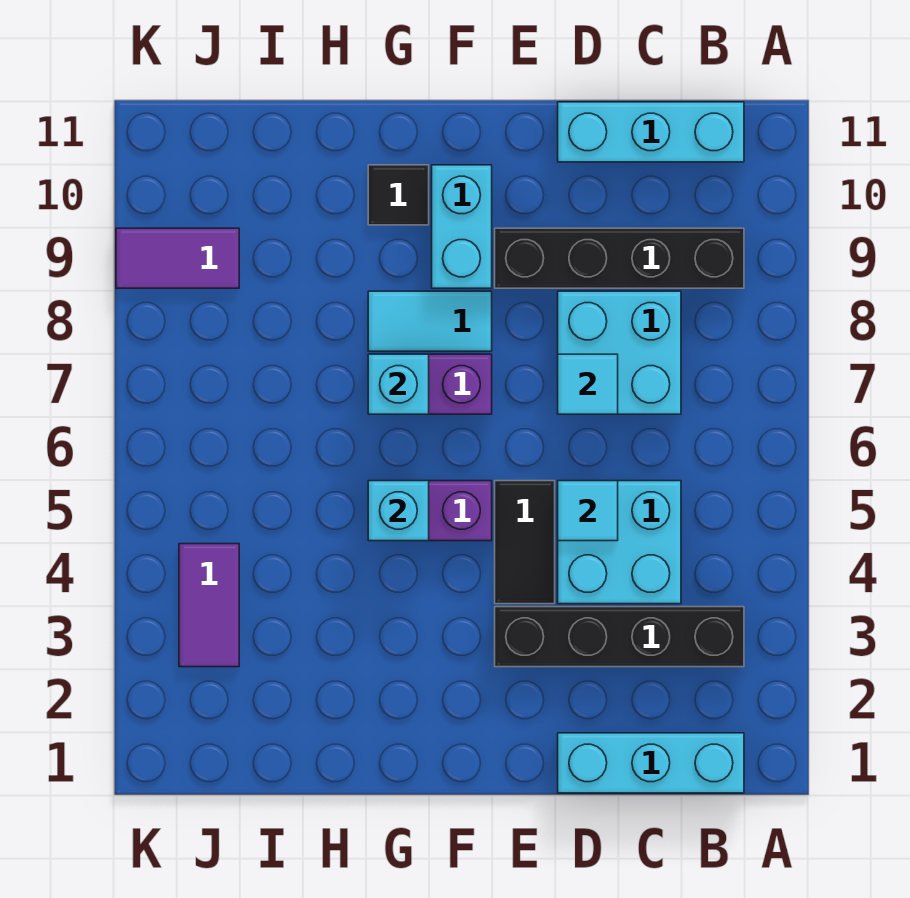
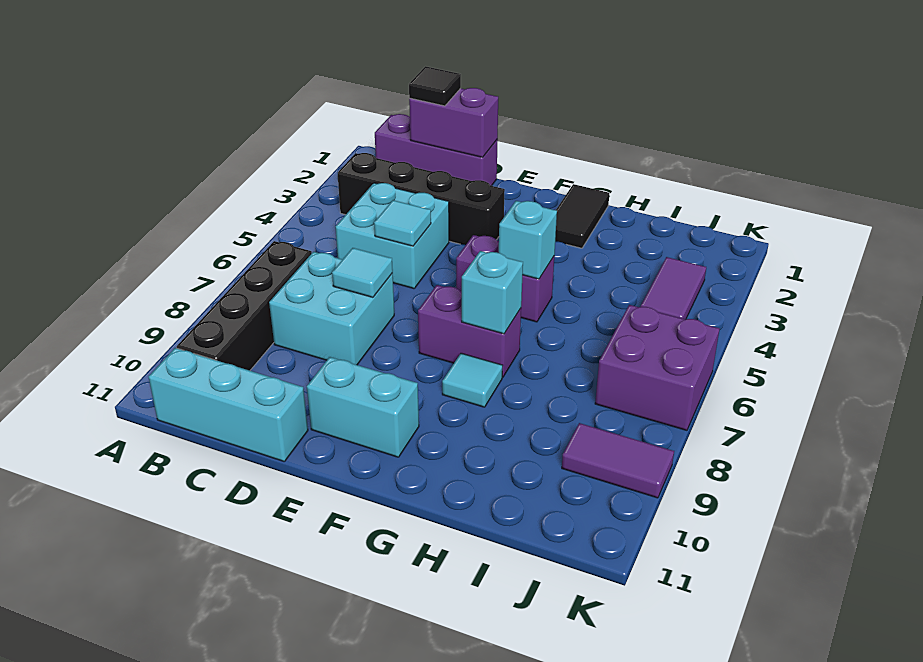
cyan brick B1:D1 level 1 -> purple brick B1:D1 level 1
black brick B9:E9 level 1 -> black brick B7:B10 level 1
none -> purple brick C1:D1 level 2
black tile E4:E5 level 1 -> black tile G1:G2 level 1
cyan tile F8:G8 level 1 -> cyan tile G8 level 1
cyan brick F9:F10 level 1 -> cyan brick E10:F10 level 1
black tile G10 level 1 -> black tile C1 level 3
none -> purple brick J6:K7 level 1

